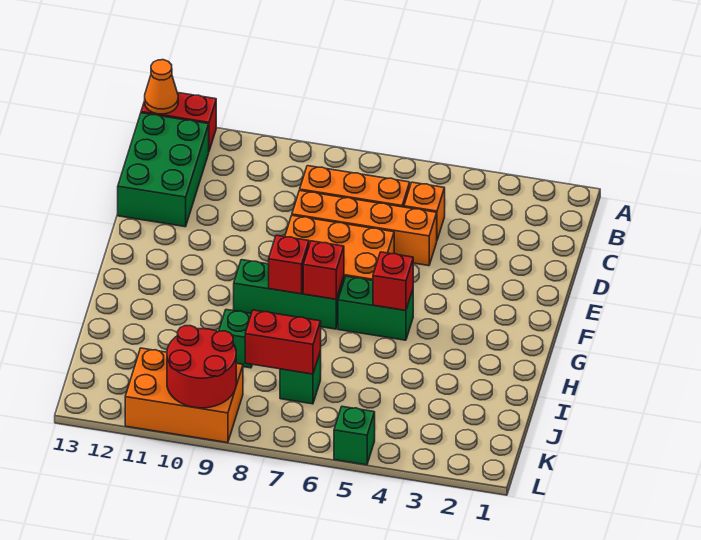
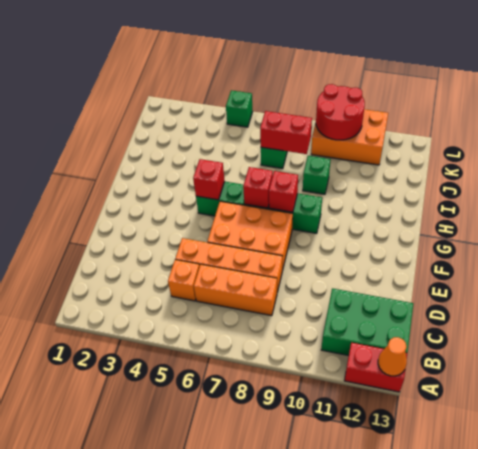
green brick B12:D13 level 1 -> green brick B11:C13 level 1

